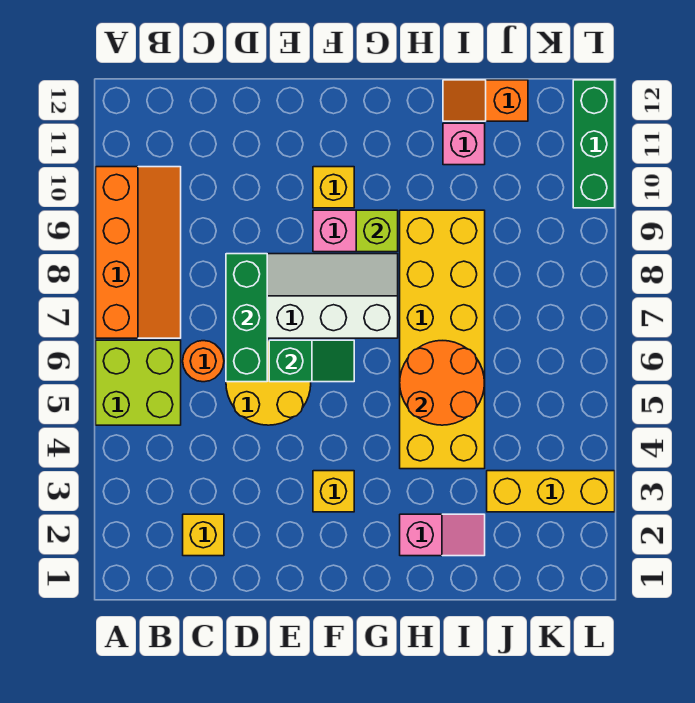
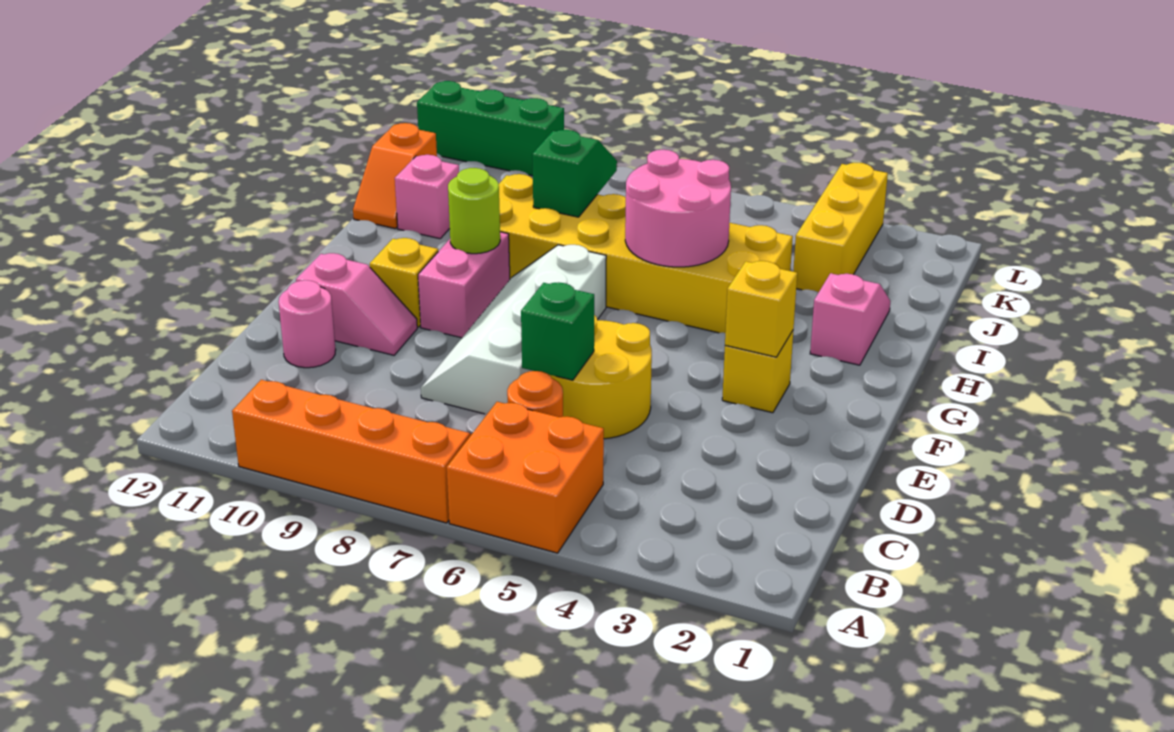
lime brick A5:B6 level 1 -> orange brick A5:B6 level 1
yellow brick C2 level 1 -> yellow brick F3 level 2
green brick D6:D8 level 2 -> green brick D6 level 2
none -> pink round brick D11 level 1
green slope E6:F6 level 2 top E -> green slope I8:J8 level 2 top I
none -> pink slope E10:E11 level 1 top 11
lime brick G9 level 2 -> lime round brick G9 level 2
orange round brick H5:I6 level 2 -> pink round brick H5:I6 level 2

